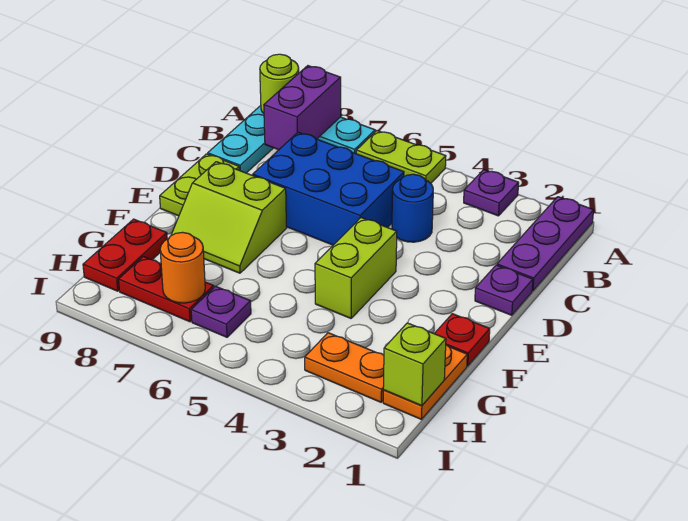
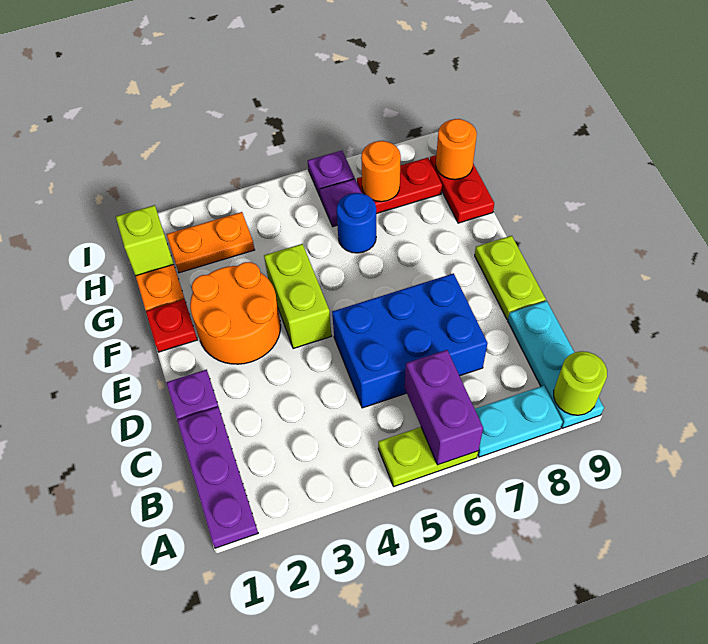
purple plate A3 level 1 -> purple plate I6 level 1
purple brick A8:B8 level 2 -> purple brick A6:B6 level 2
blue round brick C4 level 1 -> blue round brick G6 level 1
none -> orange round brick E2:F3 level 1
lime slope E7:F8 level 1 top E -> none
none -> orange round brick H9 level 2

